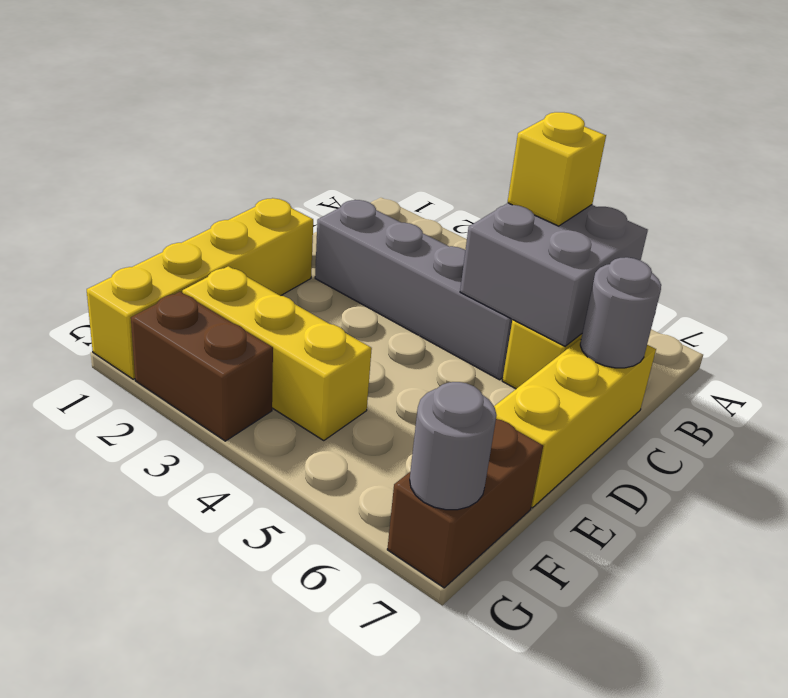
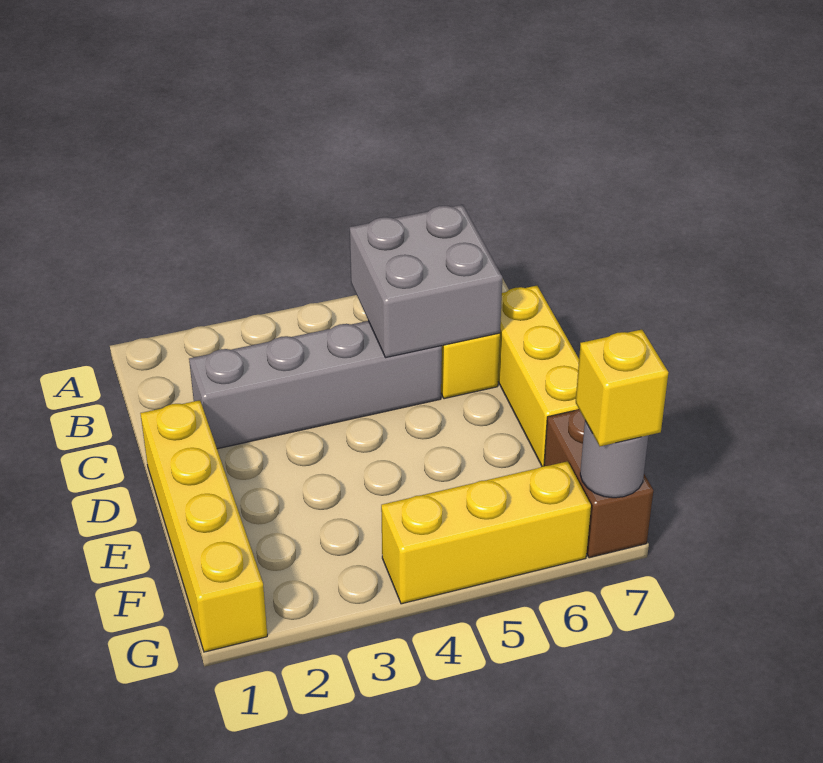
yellow brick B5 level 3 -> yellow brick G7 level 3
grey round brick C7 level 2 -> none
yellow brick F2:F4 level 1 -> yellow brick G4:G6 level 1
brown brick G2:G3 level 1 -> none

